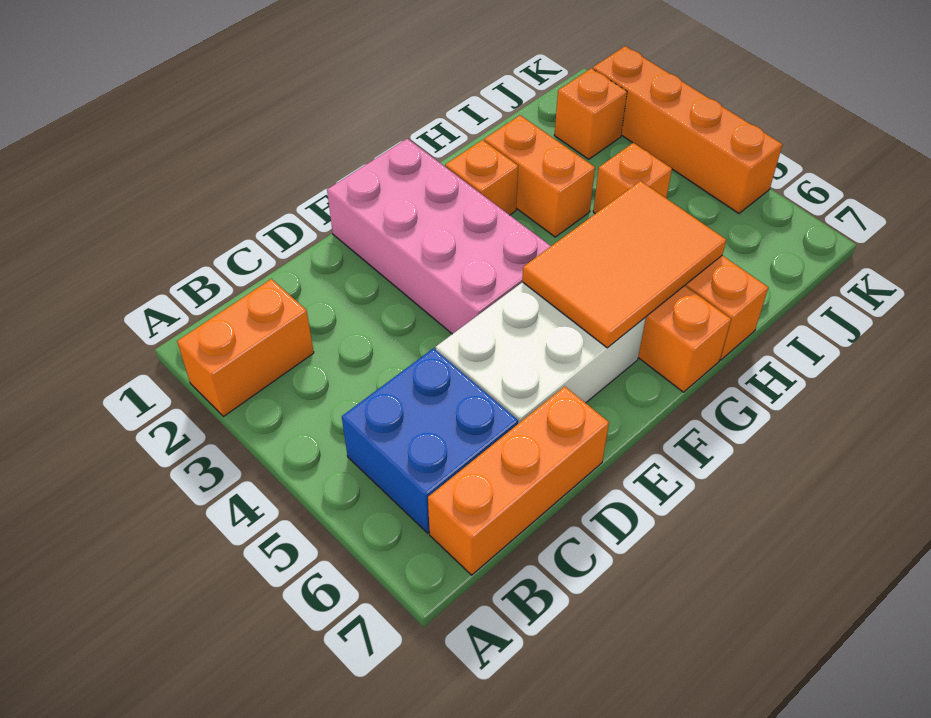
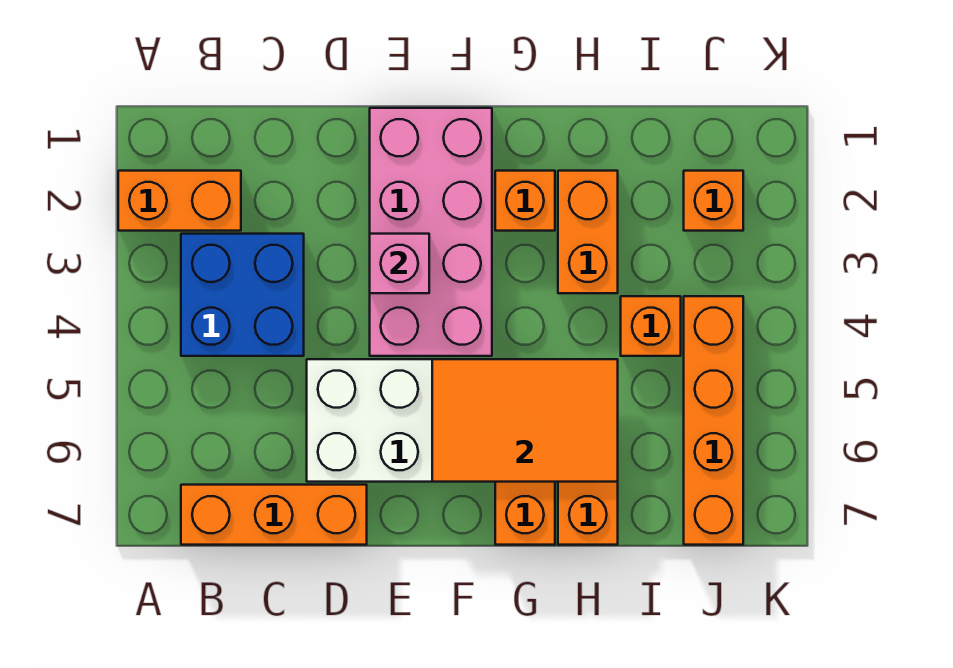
blue brick B5:C6 level 1 -> blue brick B3:C4 level 1
none -> pink brick E3 level 2
orange brick K2:K5 level 1 -> orange brick J4:J7 level 1

